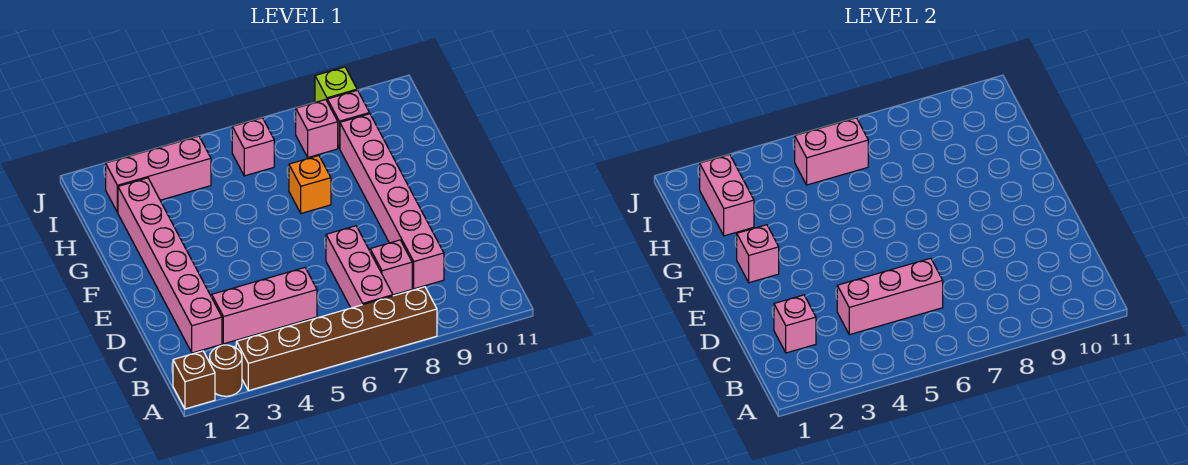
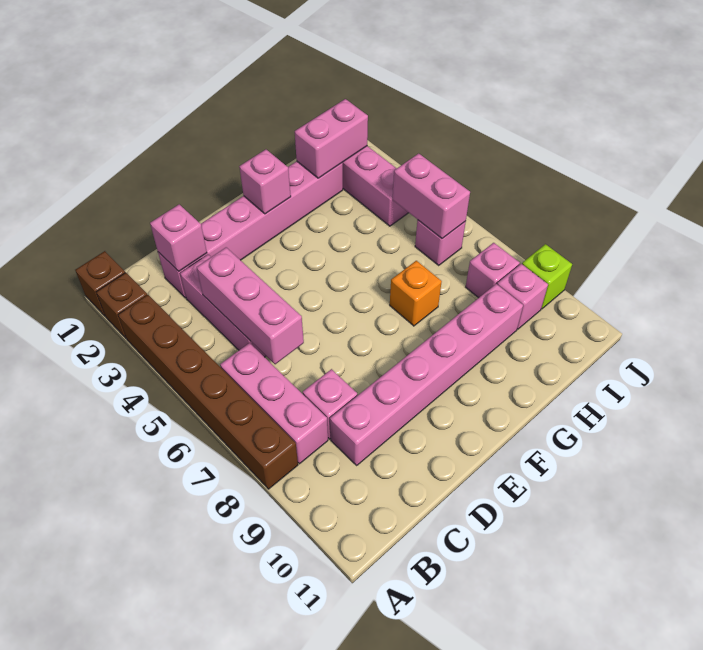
brown round brick A2 level 1 -> brown brick A2 level 1
pink brick B7:D7 level 1 -> pink brick B6:B8 level 1

